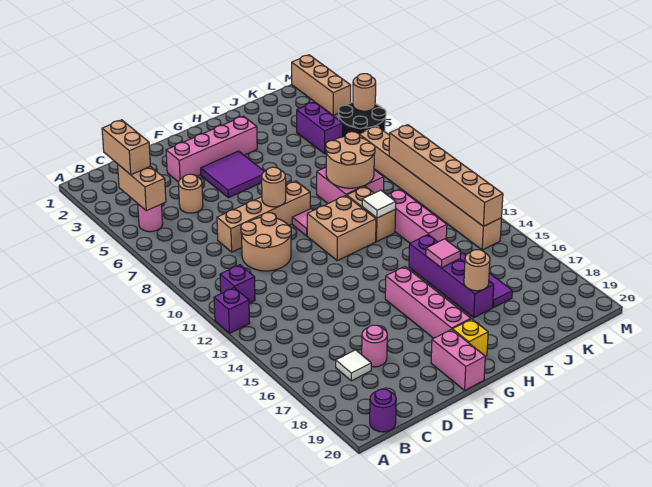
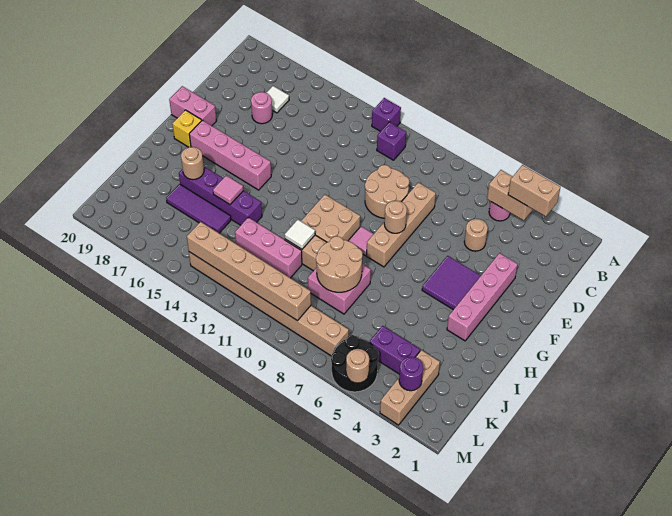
purple round brick B20 level 1 -> purple round brick L3 level 2
tan brick M1:M3 level 1 -> tan brick K3:M3 level 1

